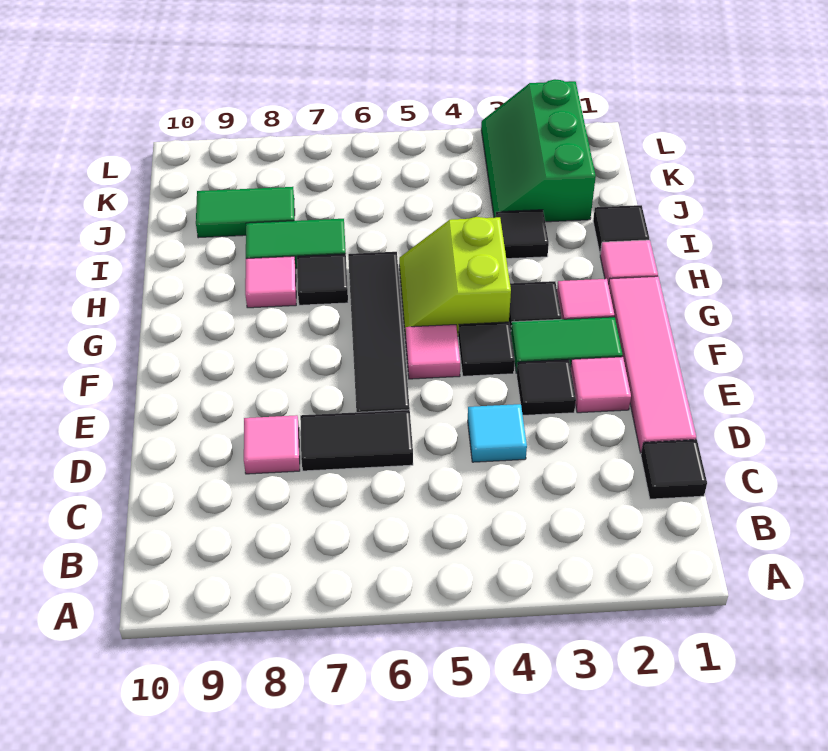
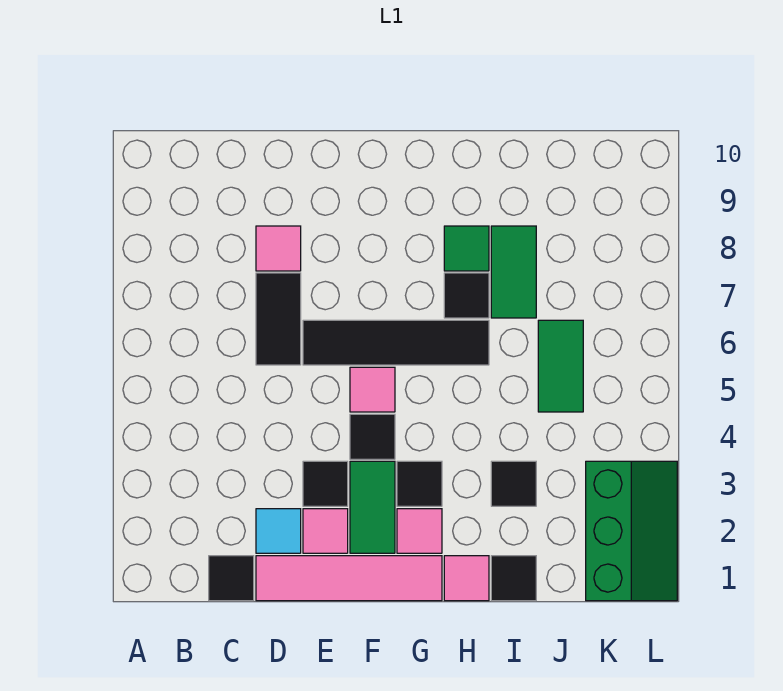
cyan tile D4 level 1 -> cyan tile D2 level 1
lime slope G4:H5 level 1 top 4 -> none
pink tile H8 level 1 -> green tile H8 level 1
green slope J2:L3 level 1 top 2 -> green slope K1:L3 level 1 top K
green tile J8:J9 level 1 -> green tile J5:J6 level 1

